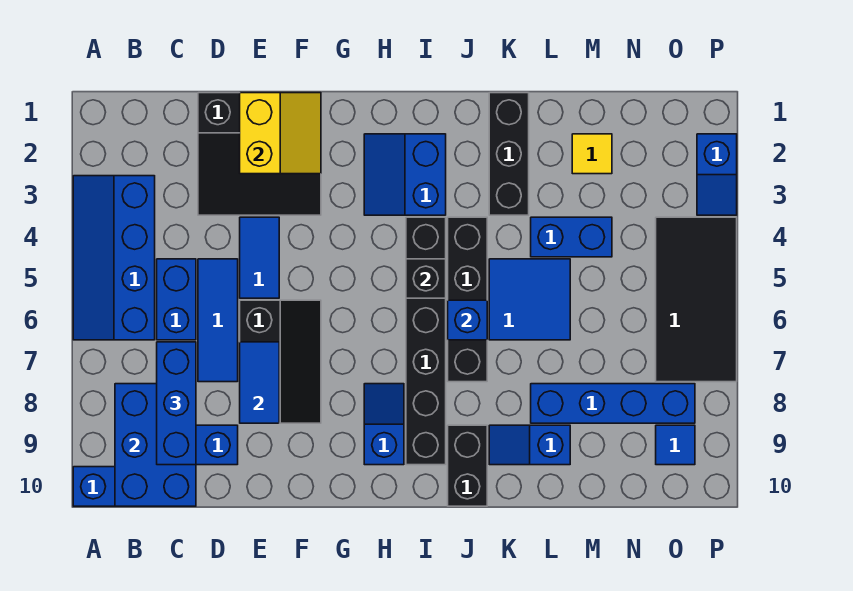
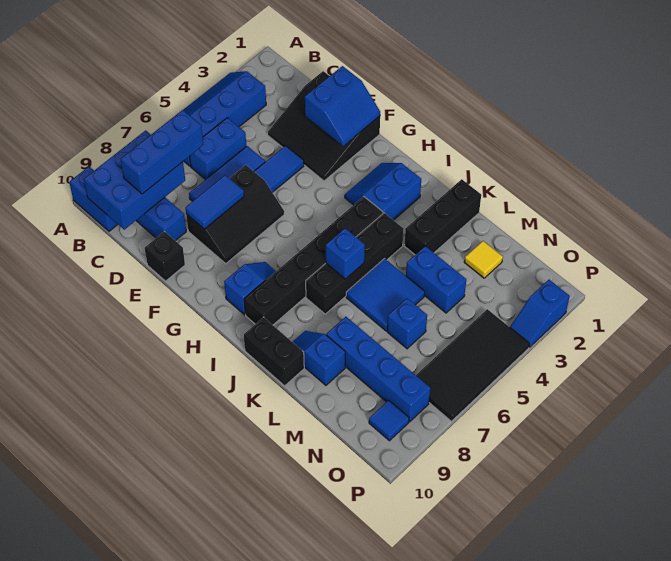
yellow slope E1:F2 level 2 top E -> blue slope E1:F2 level 2 top E
black brick I5 level 2 -> black brick E10 level 1
black brick J9:J10 level 1 -> black brick J10:K10 level 1
none -> blue brick M6 level 1

